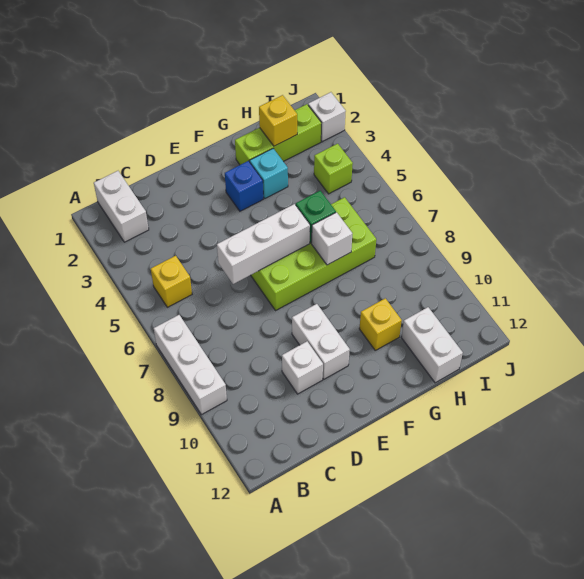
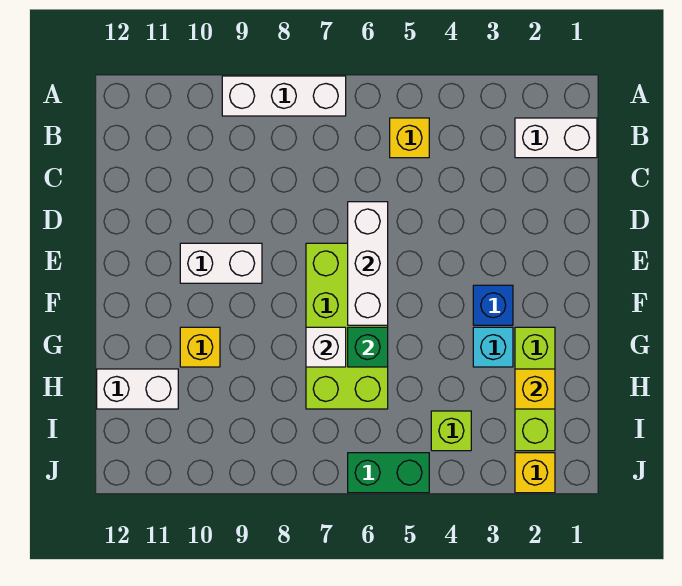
white brick D10 level 1 -> none
white brick J2 level 1 -> yellow brick J2 level 1
none -> green brick J5:J6 level 1

